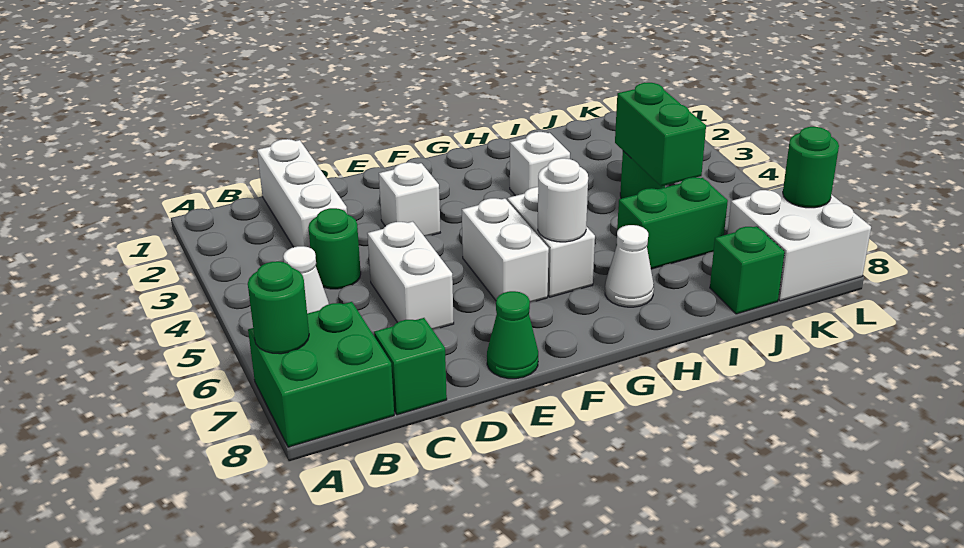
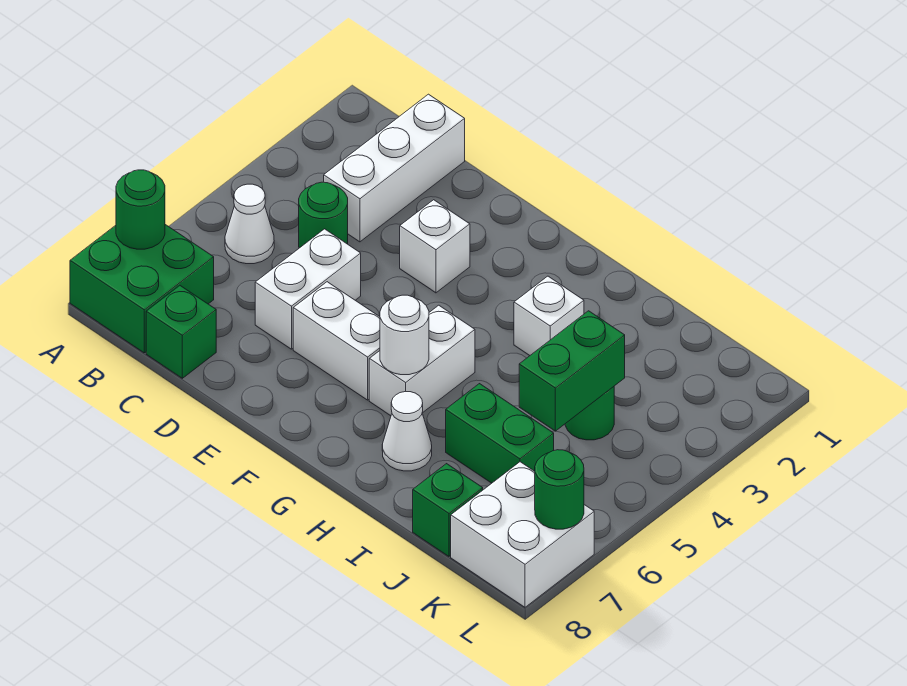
green cone E8 level 1 -> none
white brick F5:F6 level 1 -> white brick E6:F6 level 1

